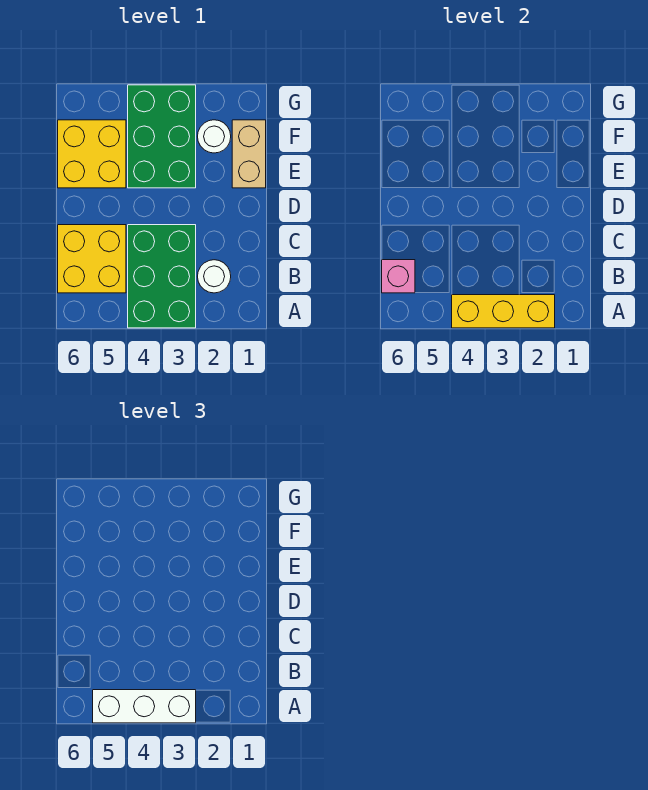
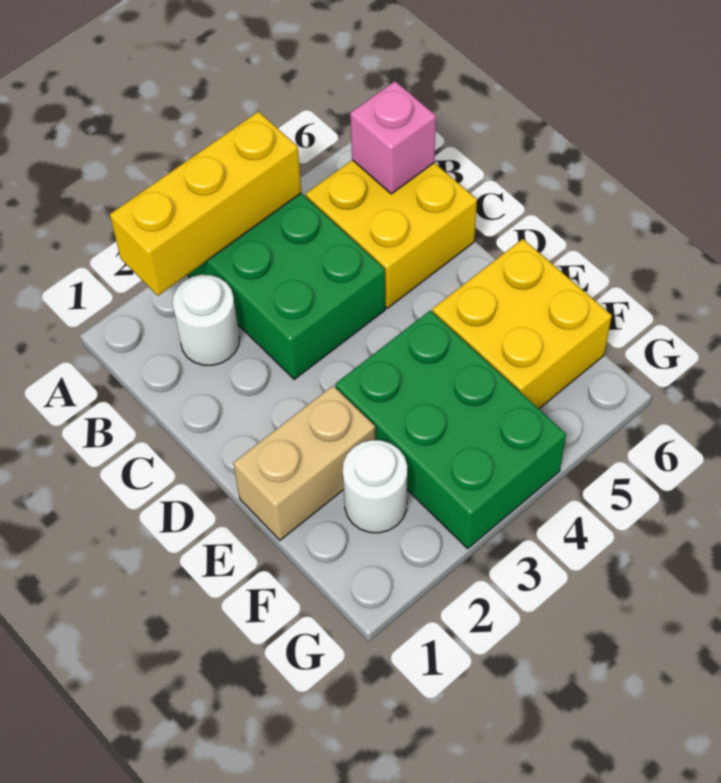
white brick A3:A5 level 3 -> none
tan brick E1:F1 level 1 -> tan brick E1:E2 level 1

